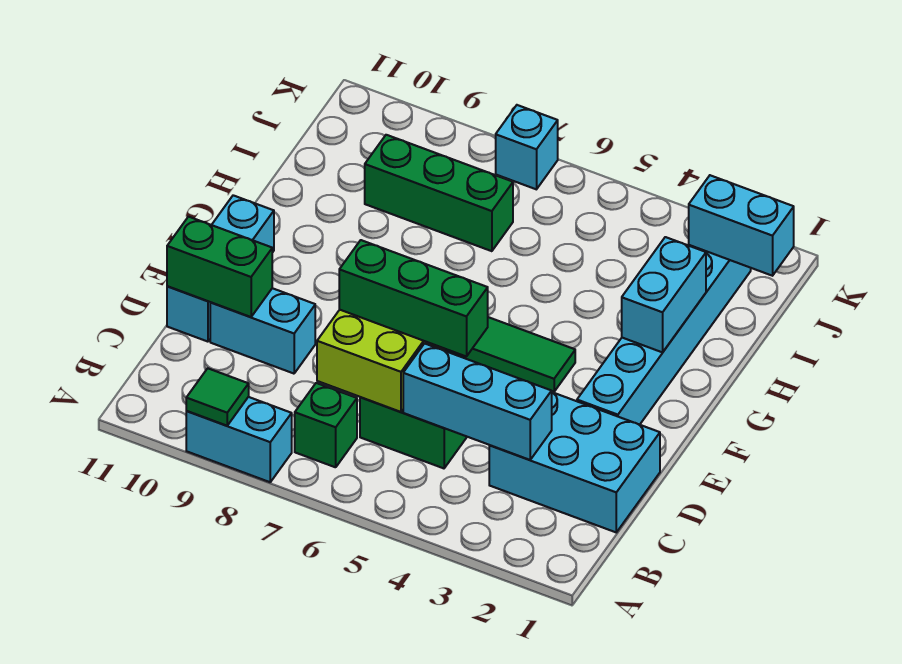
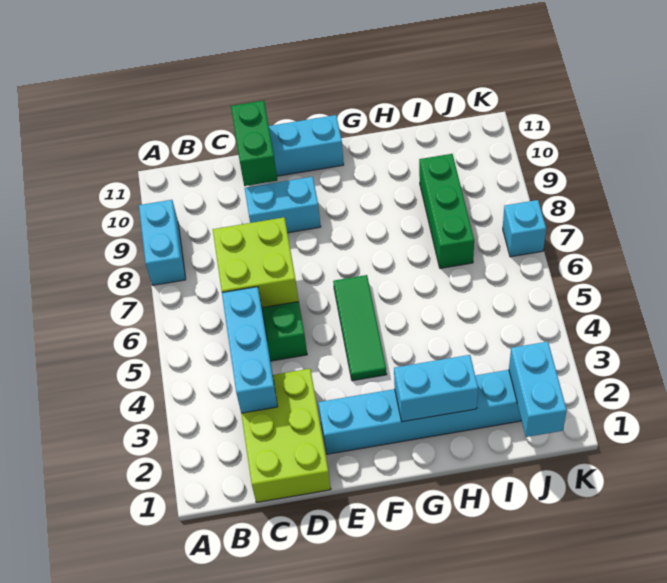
green tile A9 level 2 -> none
green brick B7 level 1 -> none
cyan brick C1:D3 level 1 -> lime brick C1:D3 level 1
green brick D5:D7 level 3 -> none
cyan brick D9:D10 level 1 -> cyan brick D9:E9 level 1

